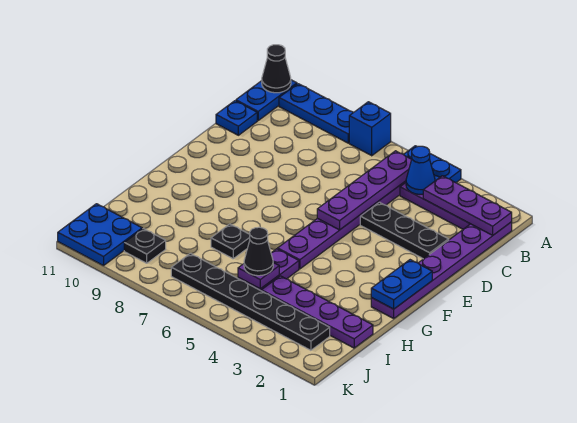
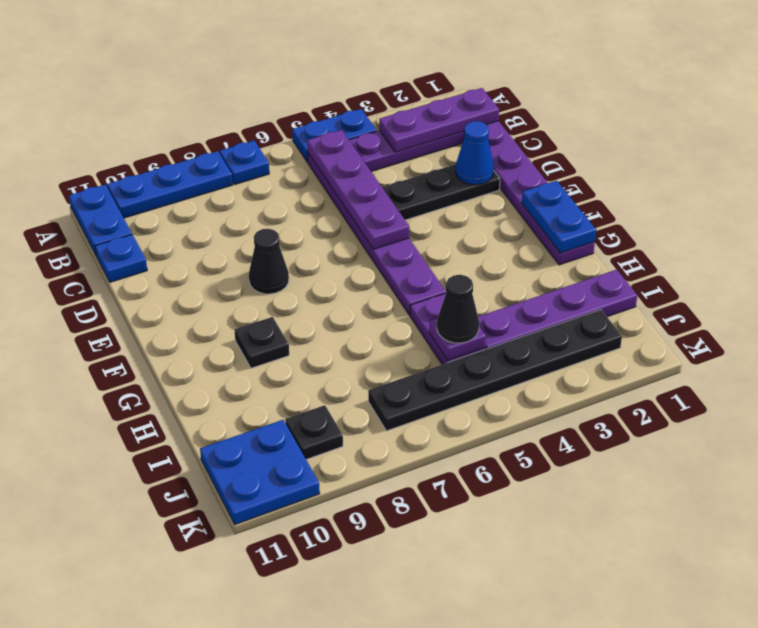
blue brick A7 level 1 -> blue plate A7 level 1
black cone A11 level 2 -> black cone E8 level 1
blue cone B4 level 2 -> blue cone D2 level 2
black plate H7 level 1 -> black plate G9 level 1

